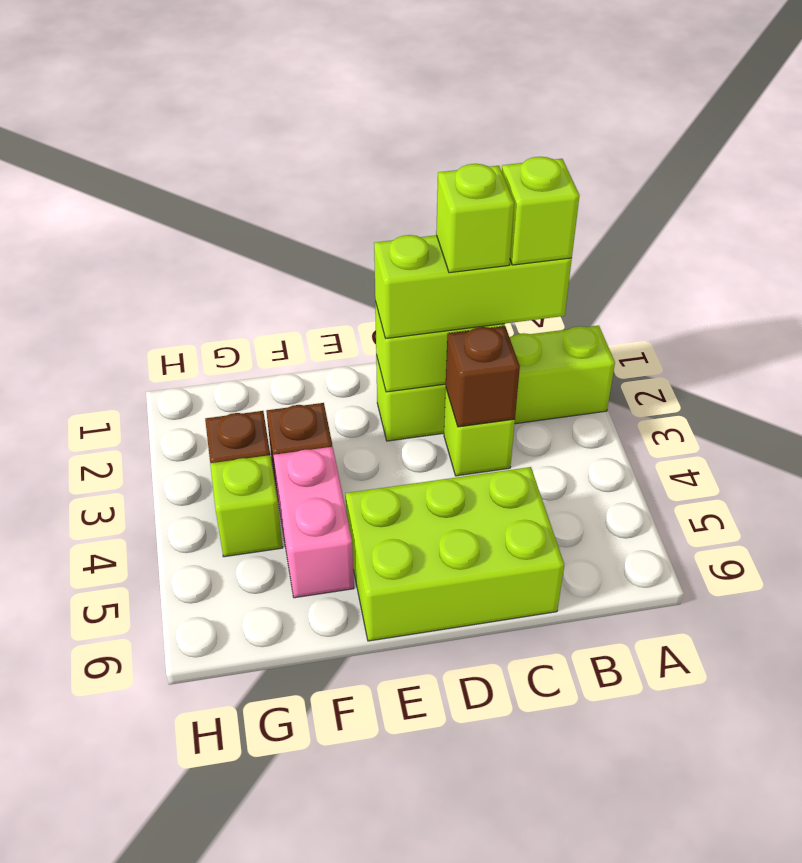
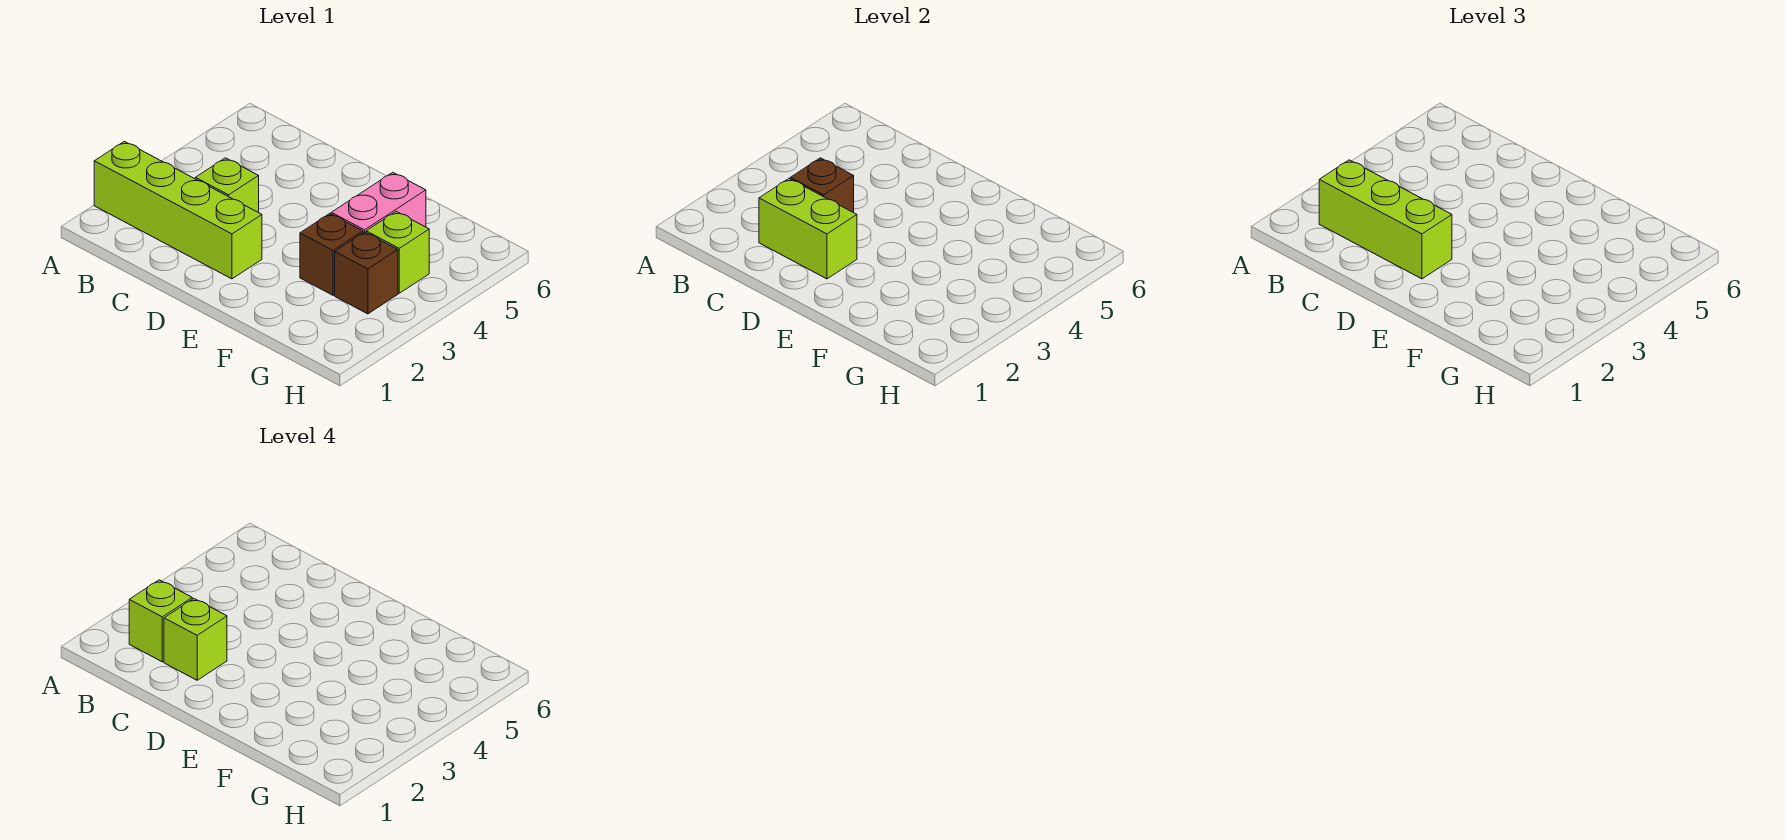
lime brick C5:E6 level 1 -> none

